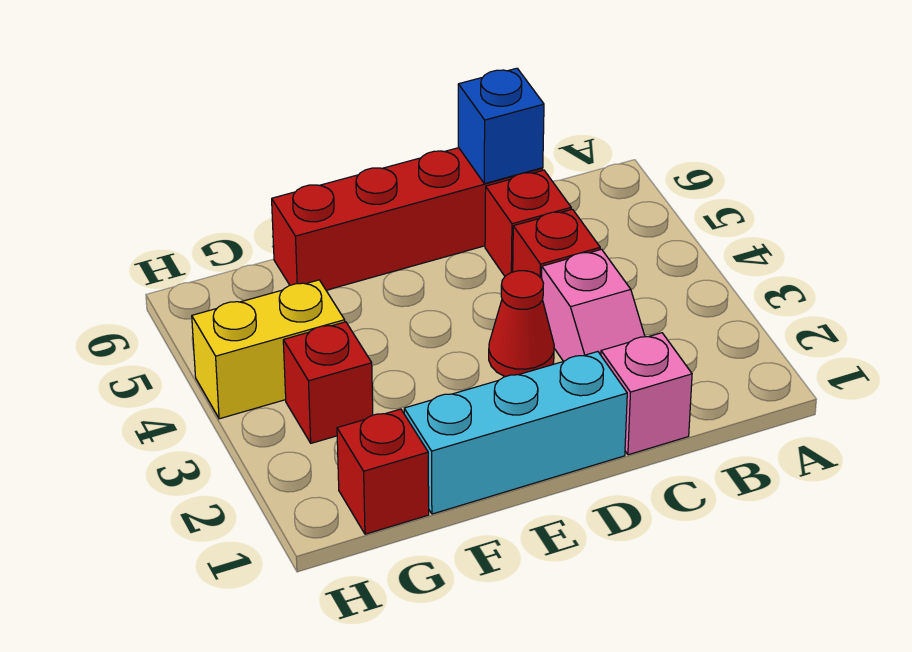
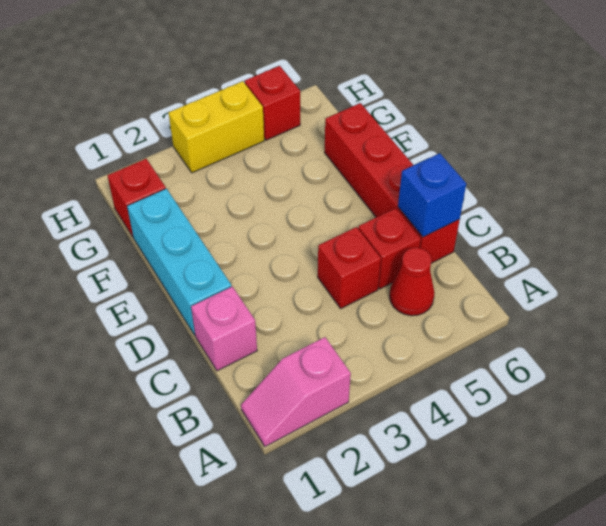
pink slope C2:C3 level 1 top 3 -> pink slope A1:A2 level 1 top 2
red cone D3 level 1 -> red cone B5 level 1
red brick G3 level 1 -> red brick H5 level 1
yellow brick G4:H4 level 1 -> yellow brick H3:H4 level 1

